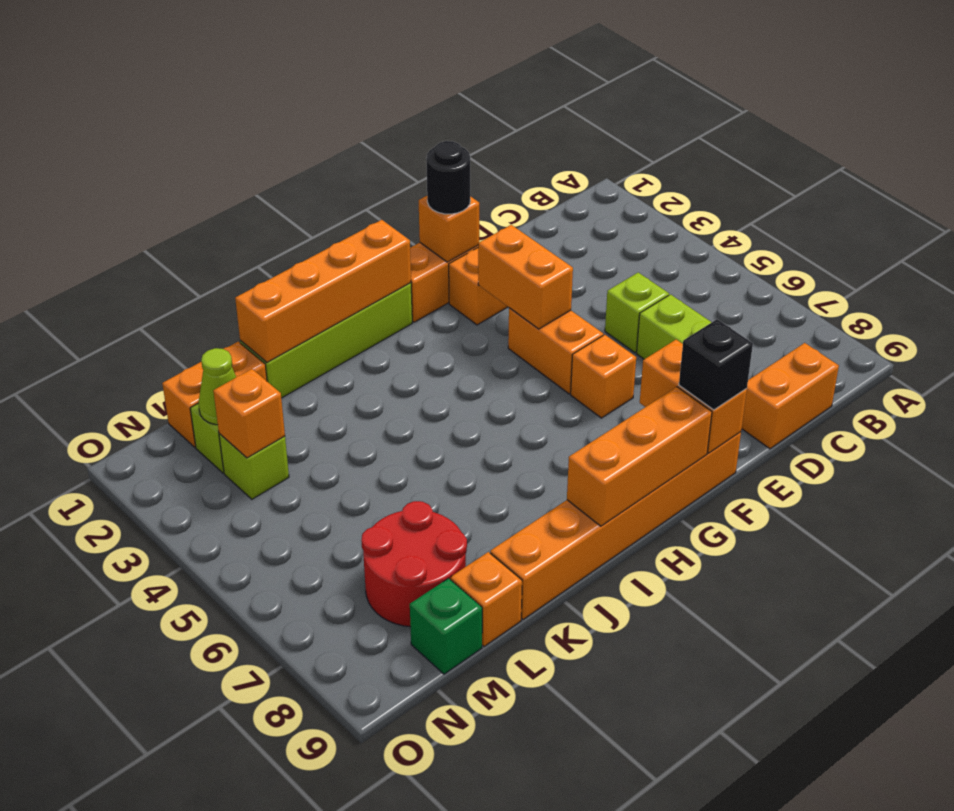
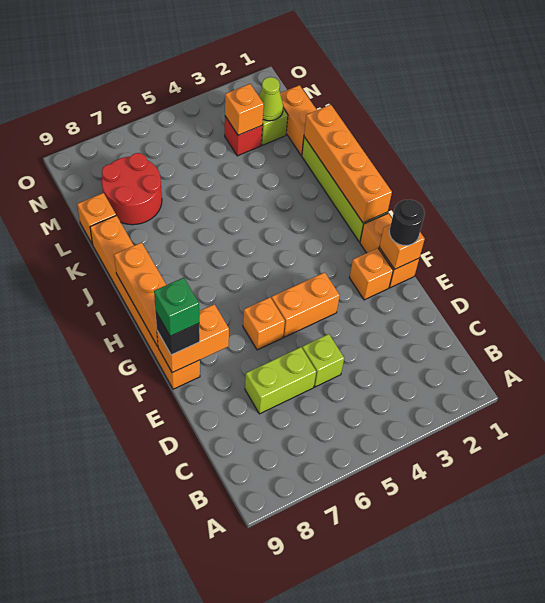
orange brick C9:D9 level 1 -> none
orange brick F3:F4 level 2 -> none
lime brick M3 level 1 -> red brick M3 level 1
green brick M9 level 1 -> green brick F9 level 4

